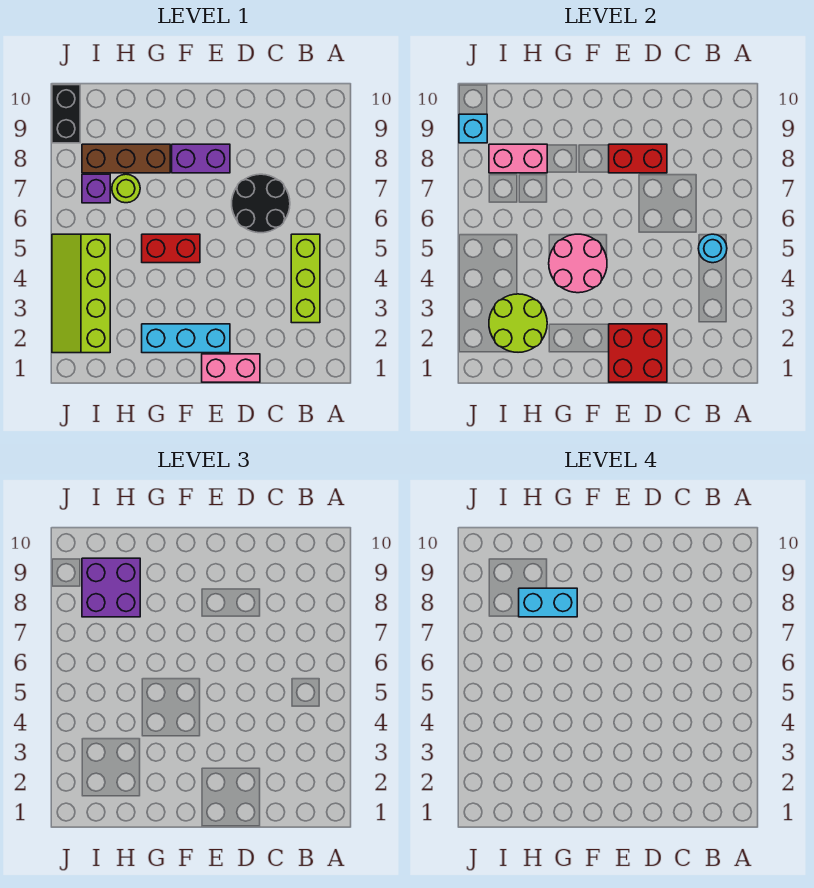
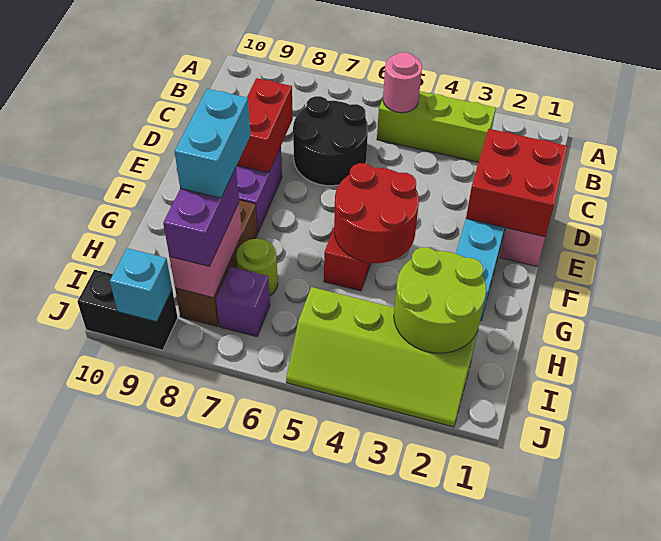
cyan round brick B5 level 2 -> pink round brick B5 level 2
pink round brick F4:G5 level 2 -> red round brick F4:G5 level 2
purple brick H8:I9 level 3 -> purple brick H8:I8 level 3

